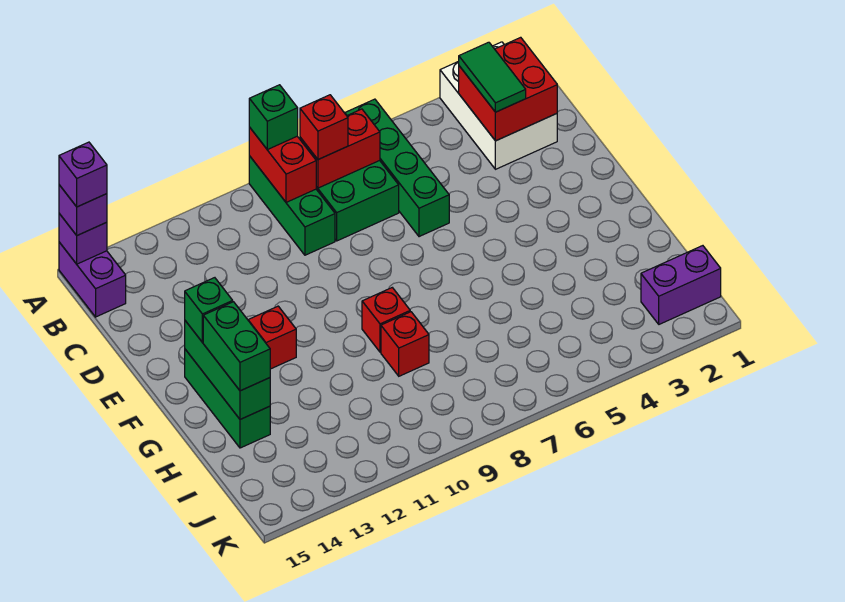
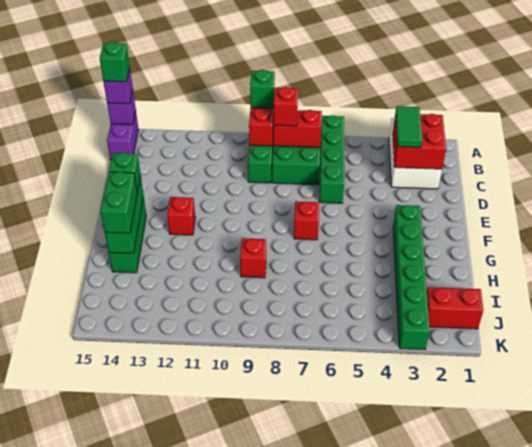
purple brick A15 level 4 -> green brick A15 level 4
none -> green brick F3:K3 level 1
red brick G9 level 1 -> red brick F7 level 1
purple brick J1:J2 level 1 -> red brick J1:J2 level 1

